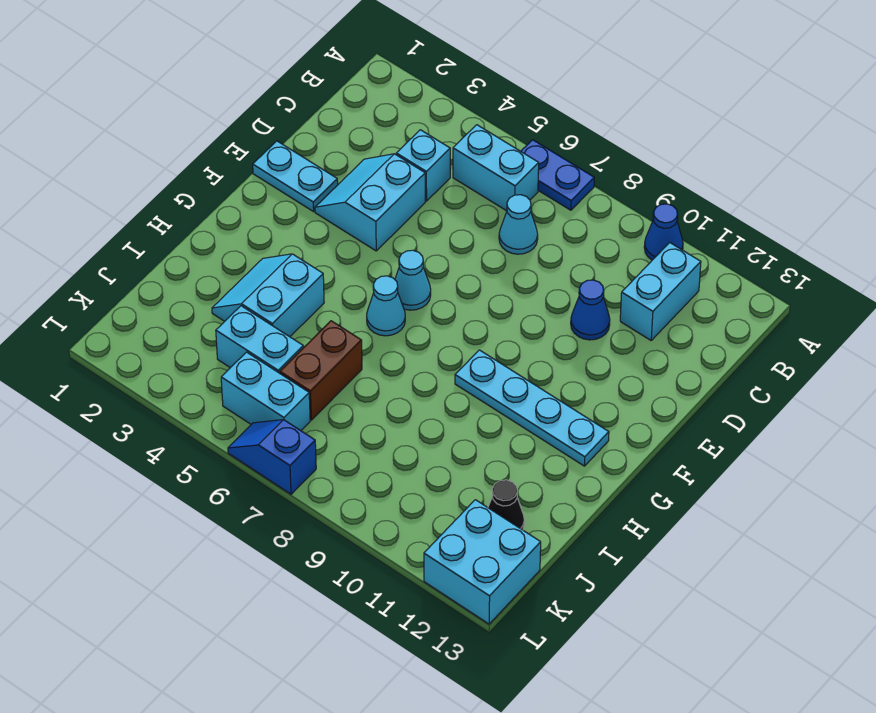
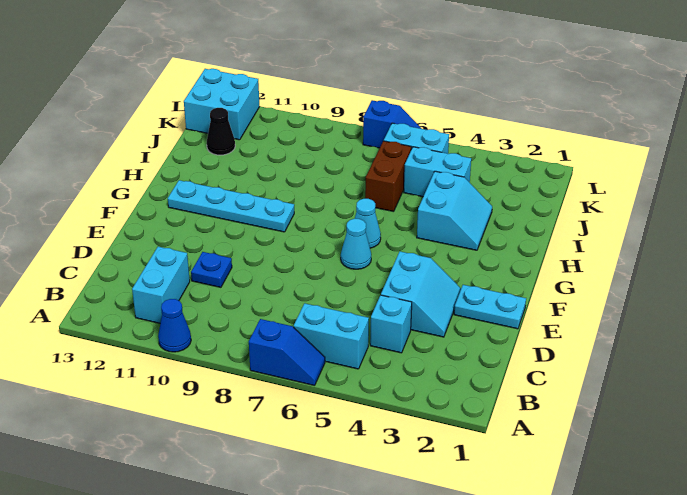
blue plate A6:A7 level 1 -> blue slope A6:A7 level 1 top 7
cyan cone C7 level 1 -> none
blue cone D10 level 1 -> blue plate D10 level 1

